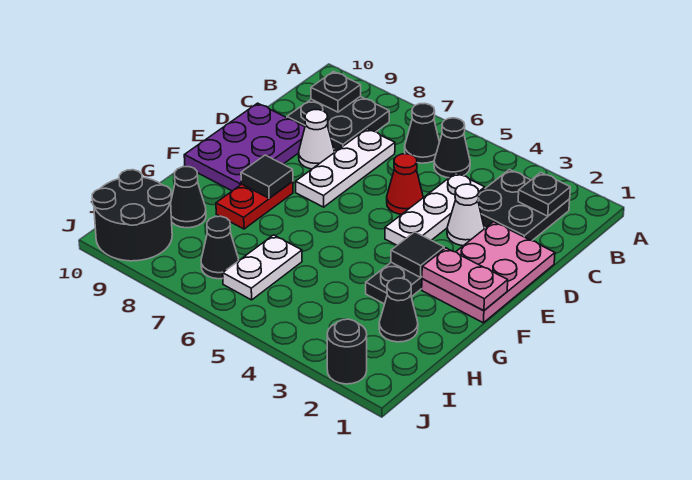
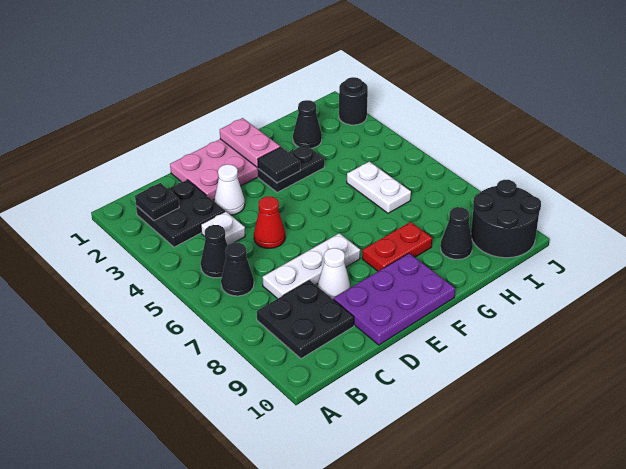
black plate B9 level 2 -> none
white plate C4:E4 level 1 -> white plate C4 level 1
black tile F8 level 2 -> none
white plate H6:I6 level 1 -> white plate H5:H6 level 1
black cone I7 level 1 -> none

